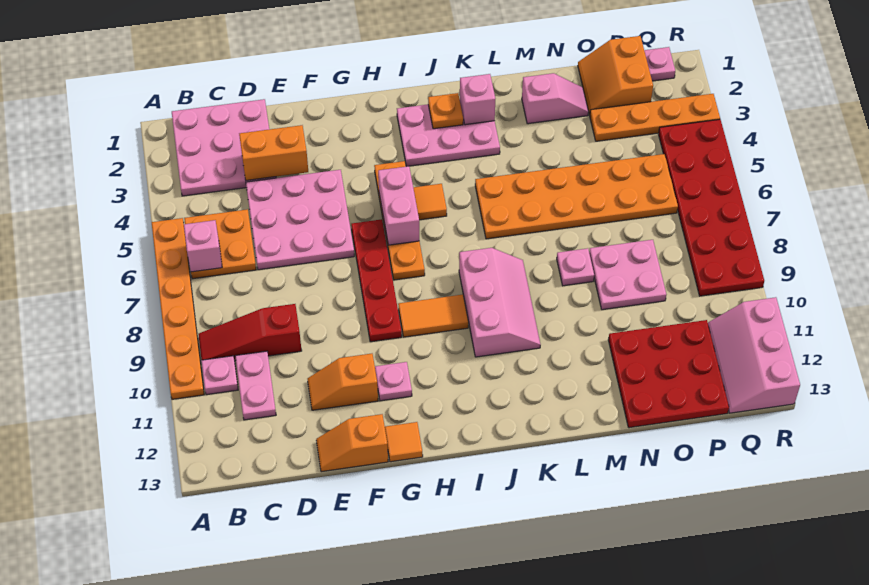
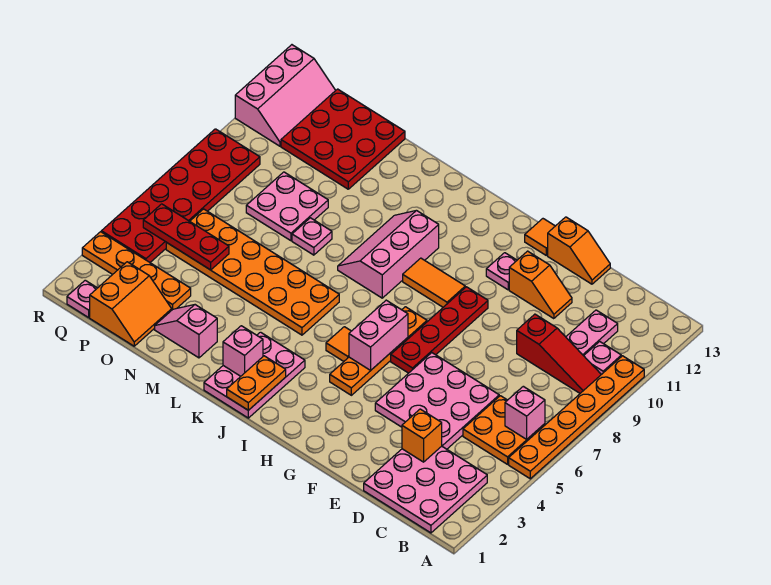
orange brick D3:E3 level 2 -> orange brick D3 level 2
pink plate I2:K3 level 1 -> pink plate J1:K3 level 1
orange plate J2 level 2 -> orange plate J1:J2 level 2
none -> red plate O5:Q5 level 2

